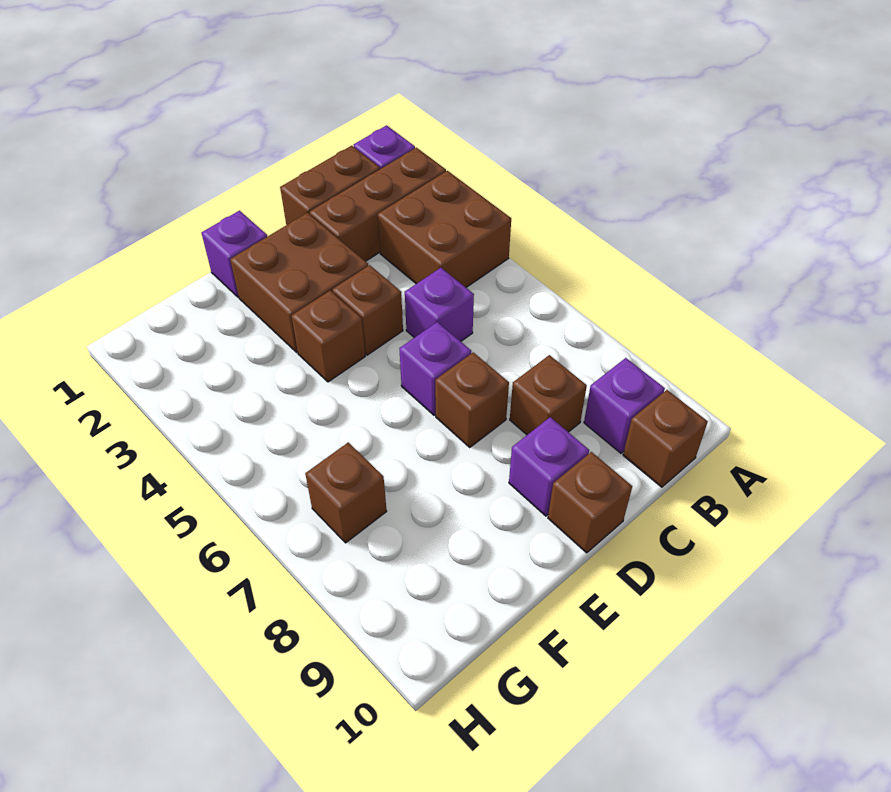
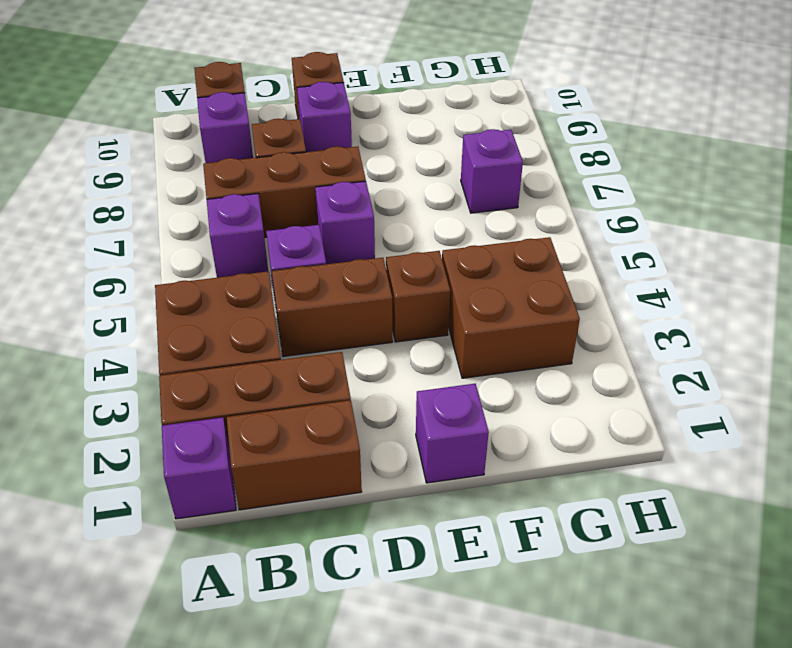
none -> purple brick B6 level 1
brown brick D2:E3 level 1 -> brown brick F3:G4 level 1
brown brick D4 level 1 -> brown brick C4:D4 level 1
brown brick D7 level 1 -> brown brick B7:D7 level 1
brown brick G7 level 1 -> purple brick G7 level 1

